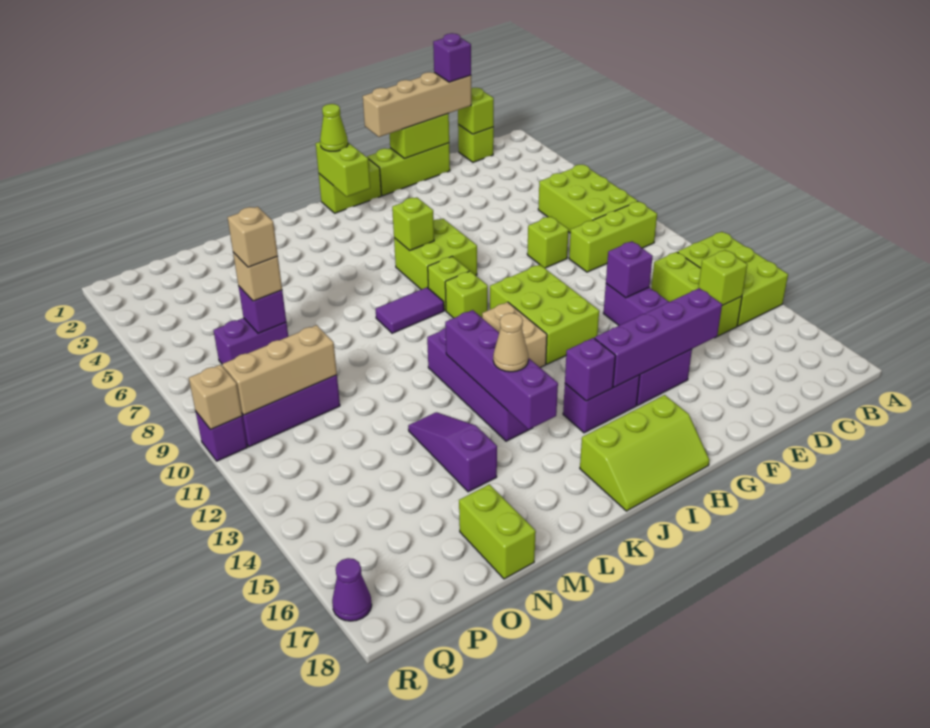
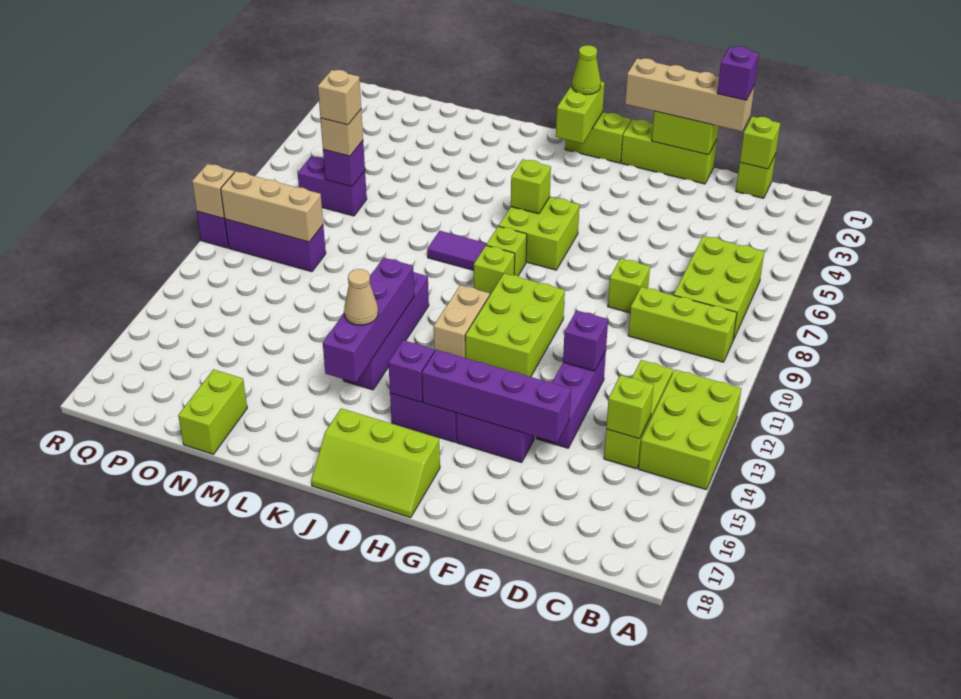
purple slope M13:M15 level 1 top 15 -> none
purple cone R17 level 1 -> none

